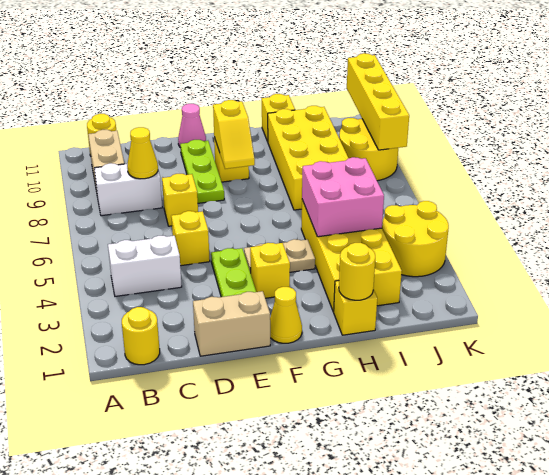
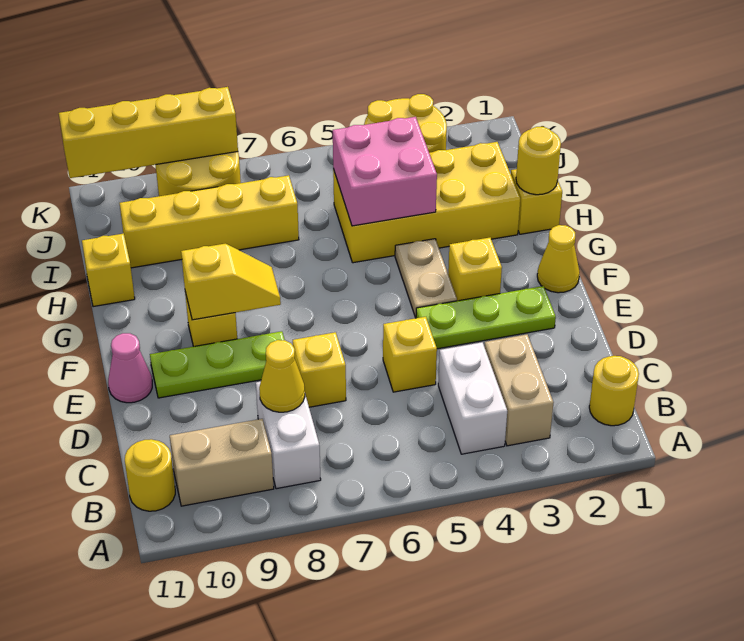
tan brick D1:E1 level 1 -> tan brick B3:C3 level 1
yellow brick H7:I10 level 1 -> yellow brick I7:I10 level 1

